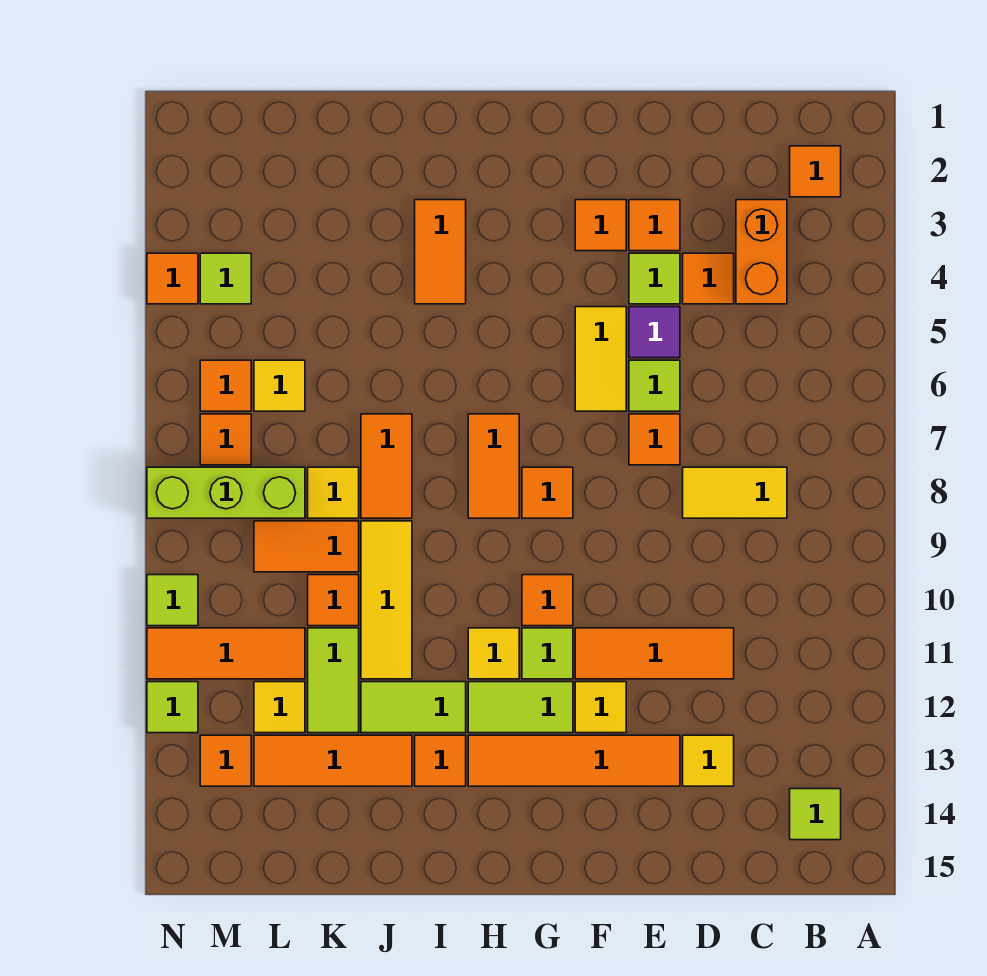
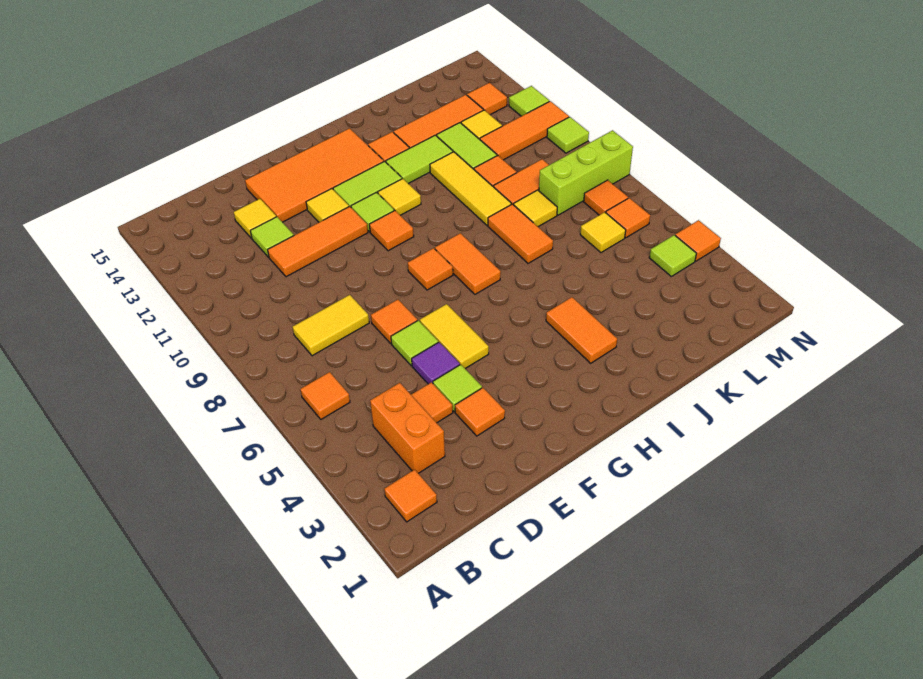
lime tile B14 level 1 -> lime tile D12 level 1
orange tile E13:H13 level 1 -> orange tile E13:H14 level 1
orange tile F3 level 1 -> orange tile B6 level 1

